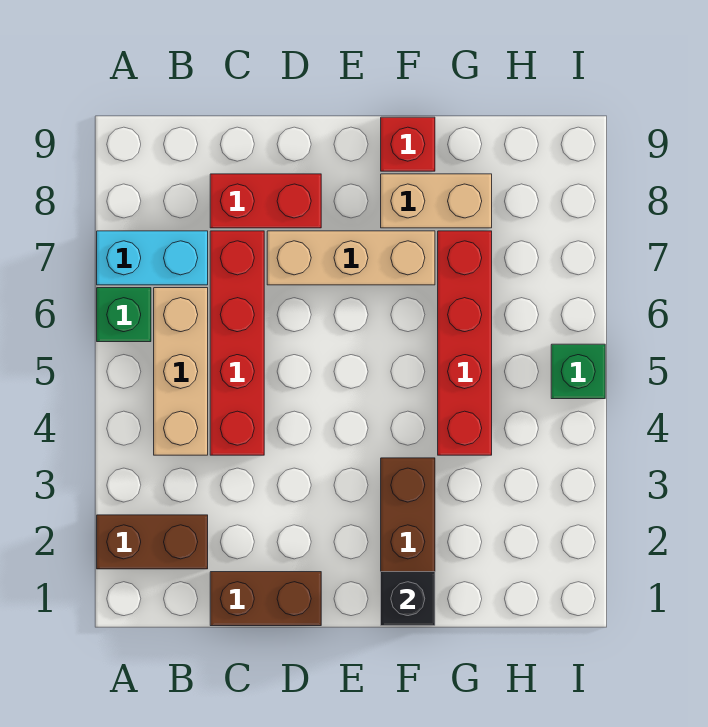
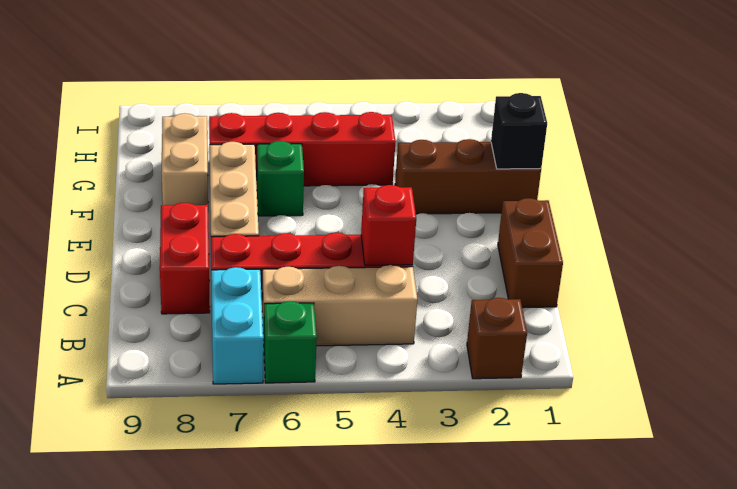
brown brick A2:B2 level 1 -> brown brick A2 level 1
red brick F9 level 1 -> red brick C4 level 2
green brick I5 level 1 -> green brick F6 level 1

